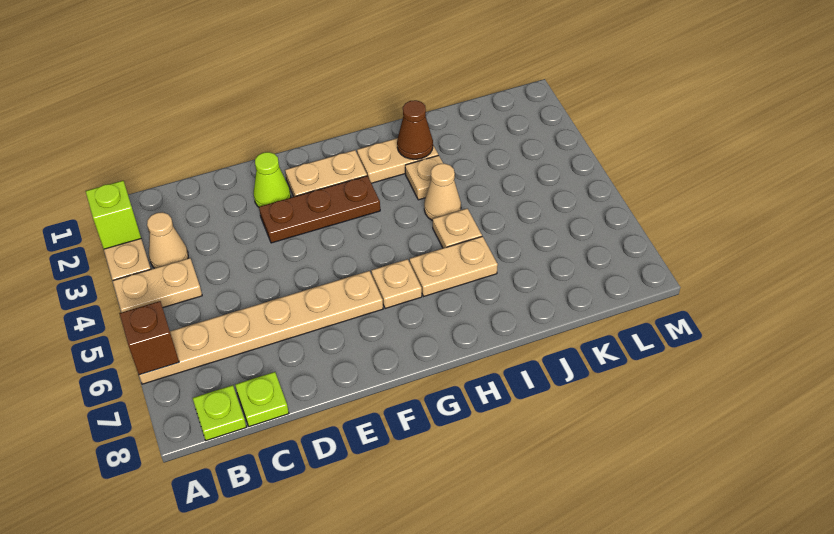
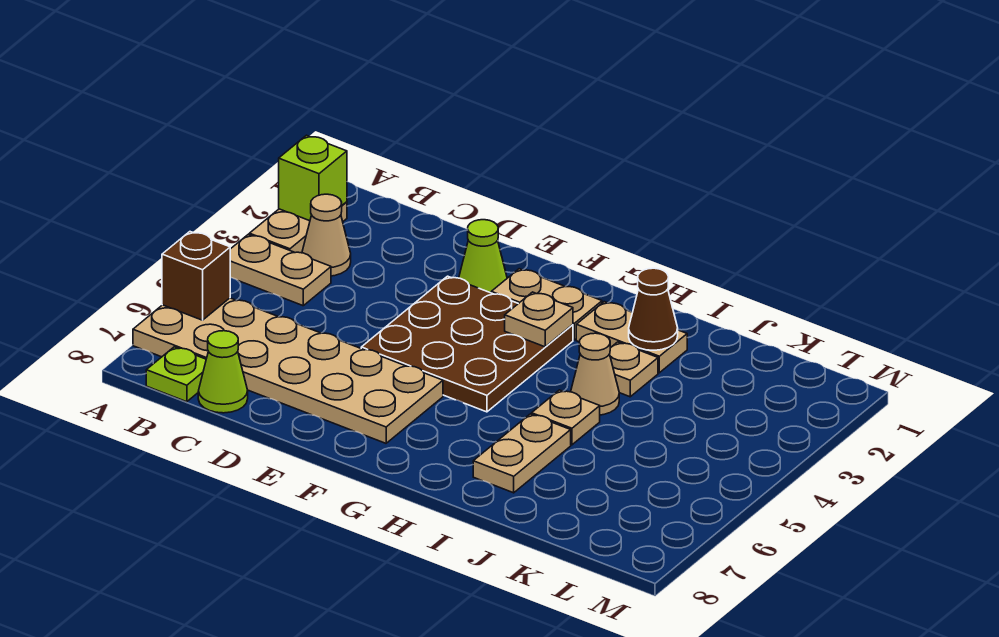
tan plate A6:F6 level 1 -> tan plate A6:F7 level 1
lime plate C8 level 1 -> lime cone C8 level 1
brown plate E3:G3 level 1 -> brown plate E3:G5 level 1
tan plate G6 level 1 -> tan plate G3 level 2
tan plate H6:I6 level 1 -> tan plate I6:I7 level 1

